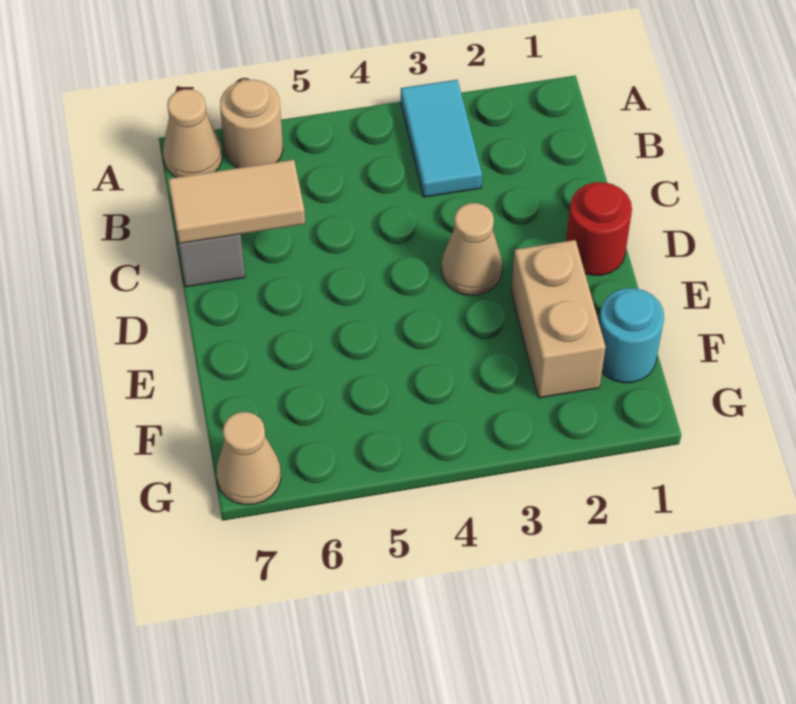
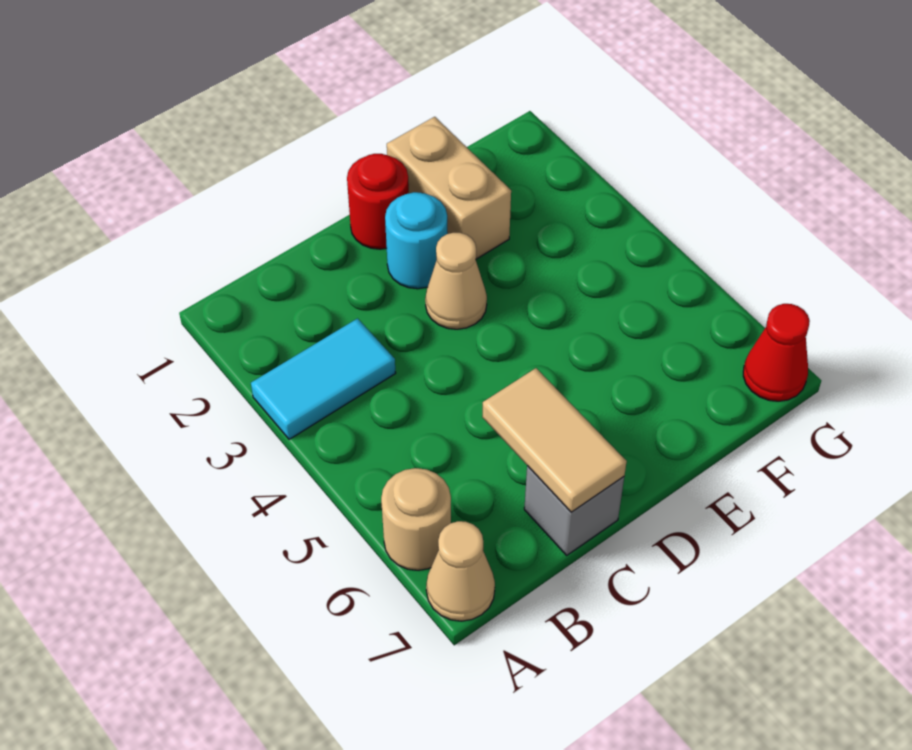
tan brick E2:F2 level 1 -> tan brick E1:E2 level 1
cyan round brick F1 level 1 -> cyan round brick D2 level 1
tan cone G7 level 1 -> red cone G7 level 1

